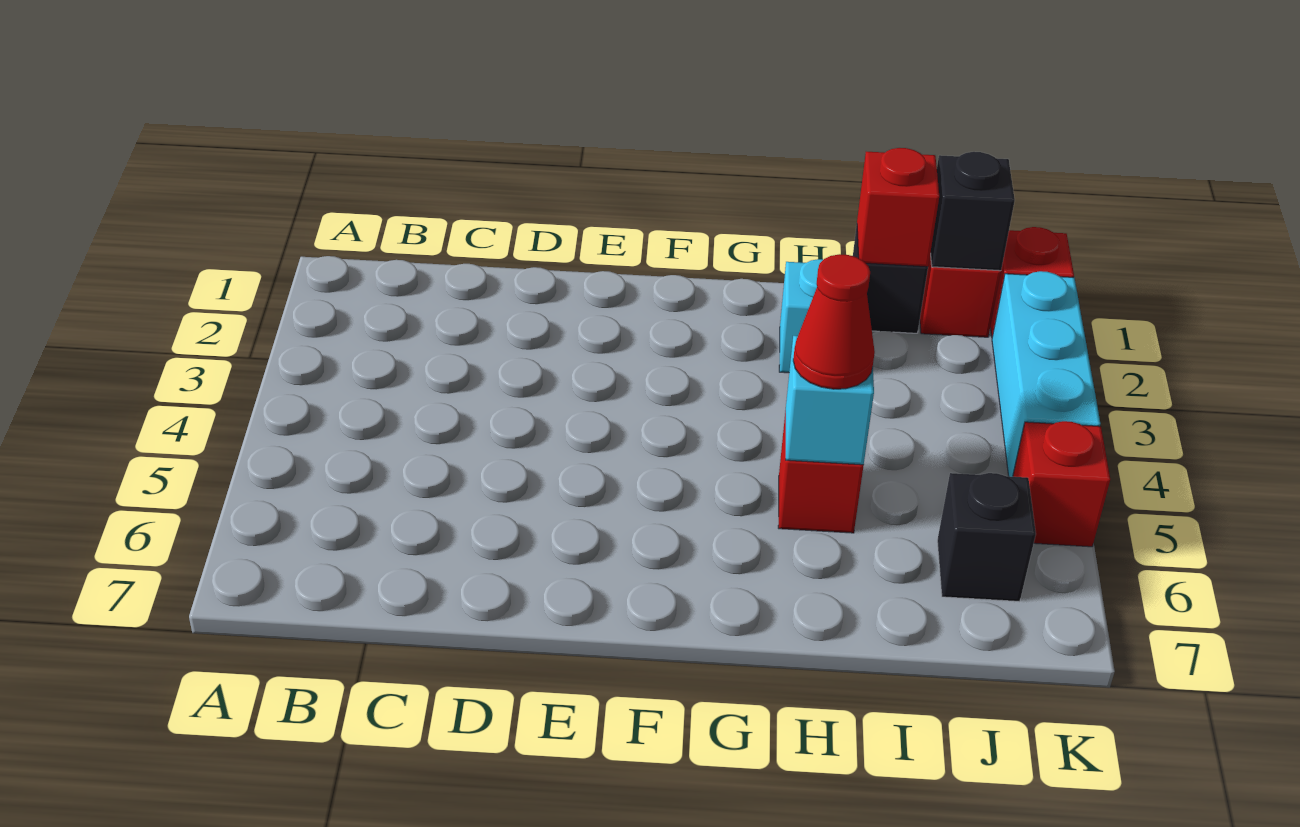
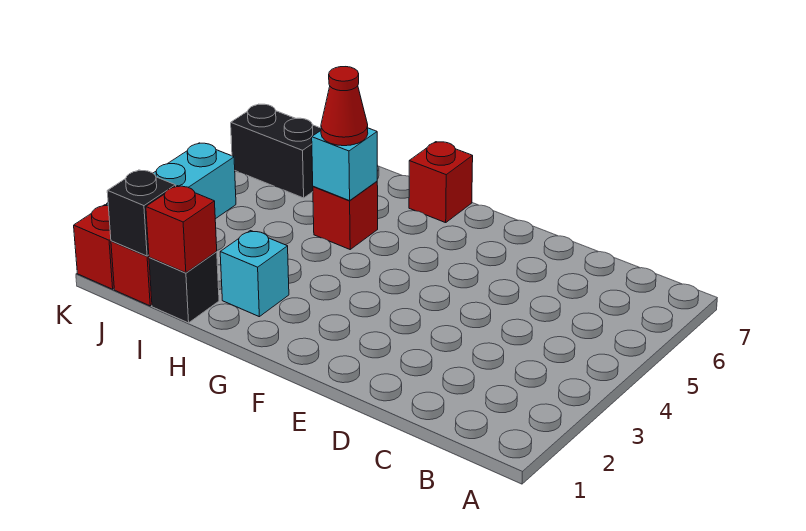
black brick J6 level 1 -> black brick J6:K6 level 1
red brick K5 level 1 -> red brick G7 level 1

